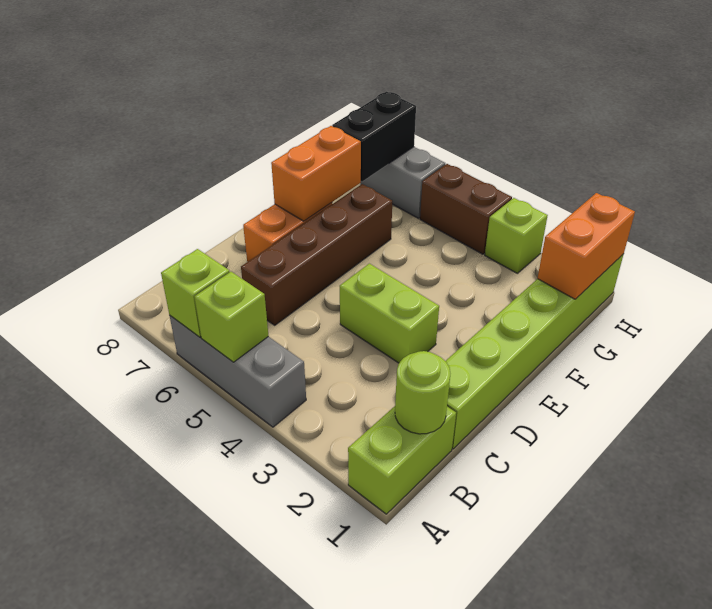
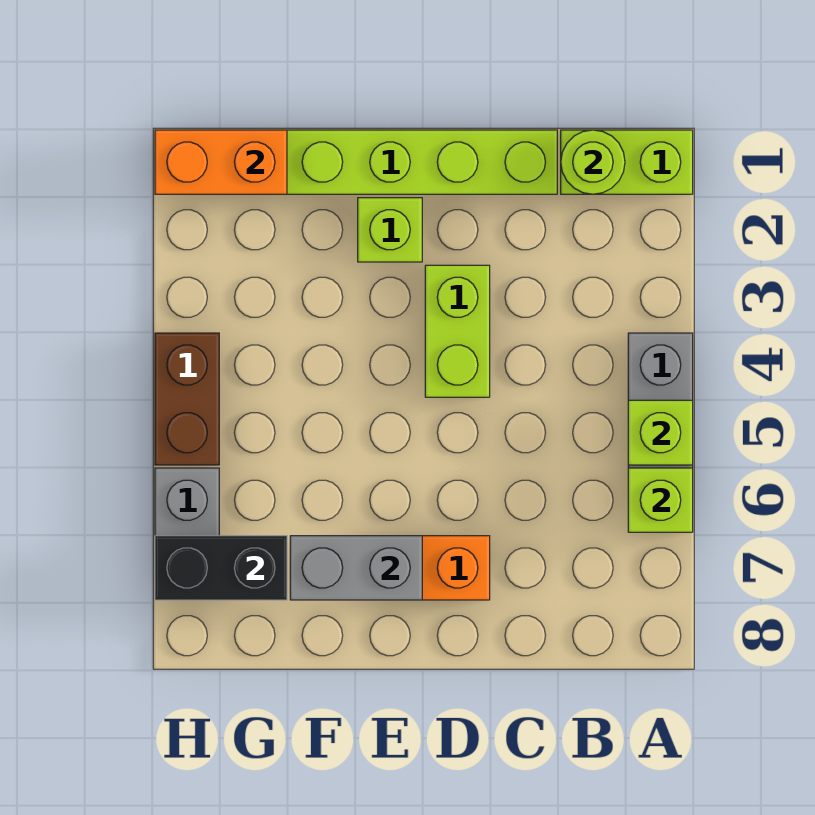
brown brick C6:F6 level 1 -> none
orange brick E7:F7 level 2 -> grey brick E7:F7 level 2
lime brick H3 level 1 -> lime brick E2 level 1

